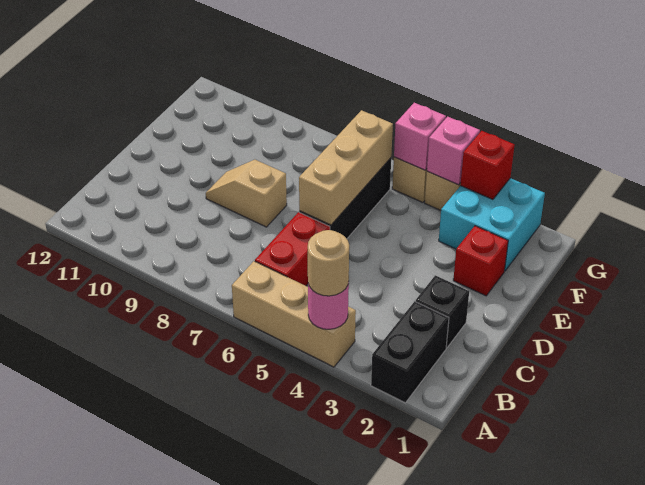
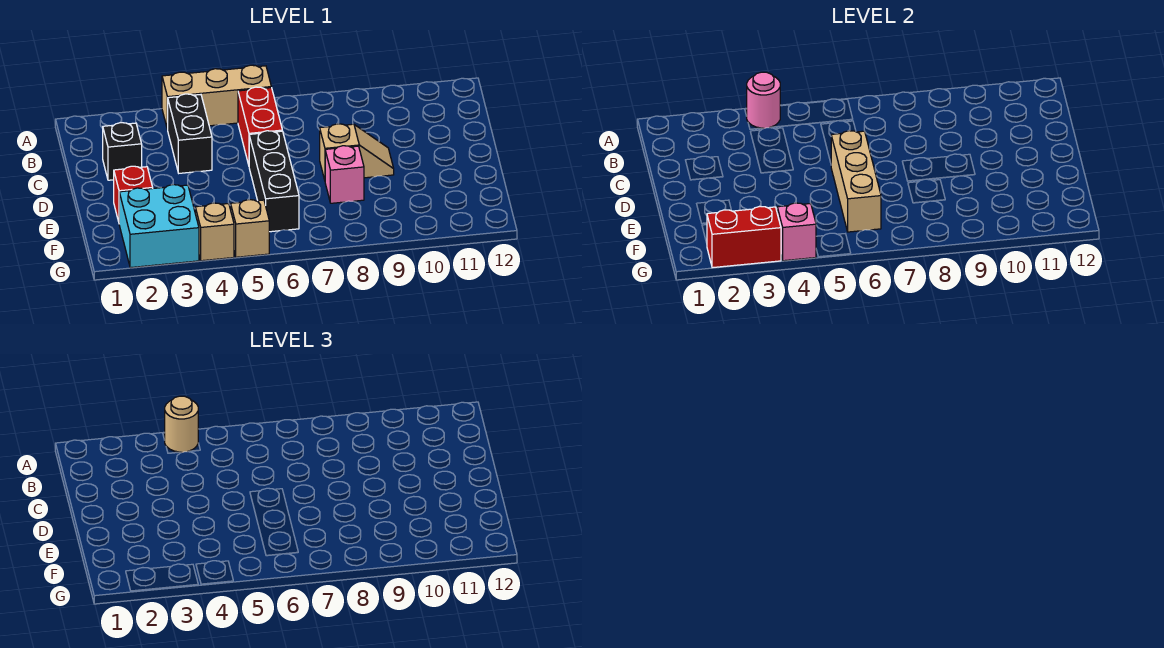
black brick A2:B2 level 1 -> black brick B4:C4 level 1
red brick G3 level 2 -> red brick G2:G3 level 2
pink brick G5 level 2 -> pink brick E8 level 1

